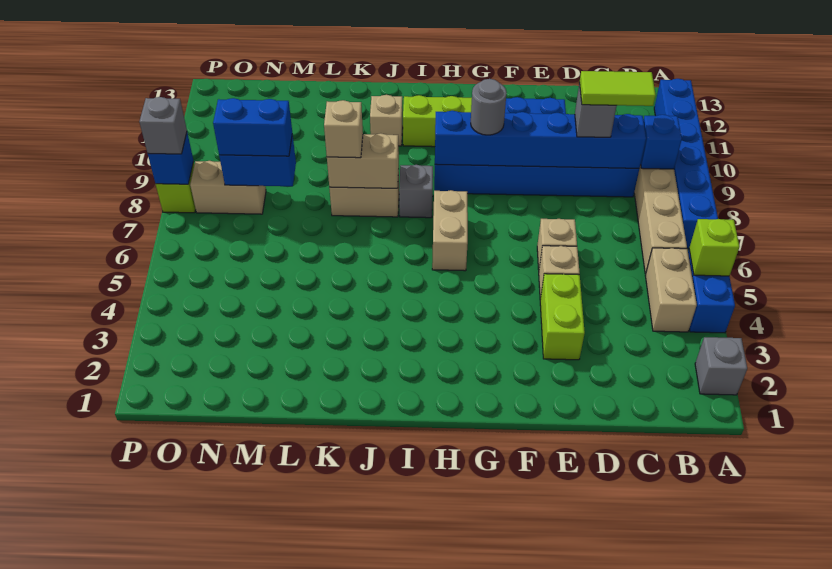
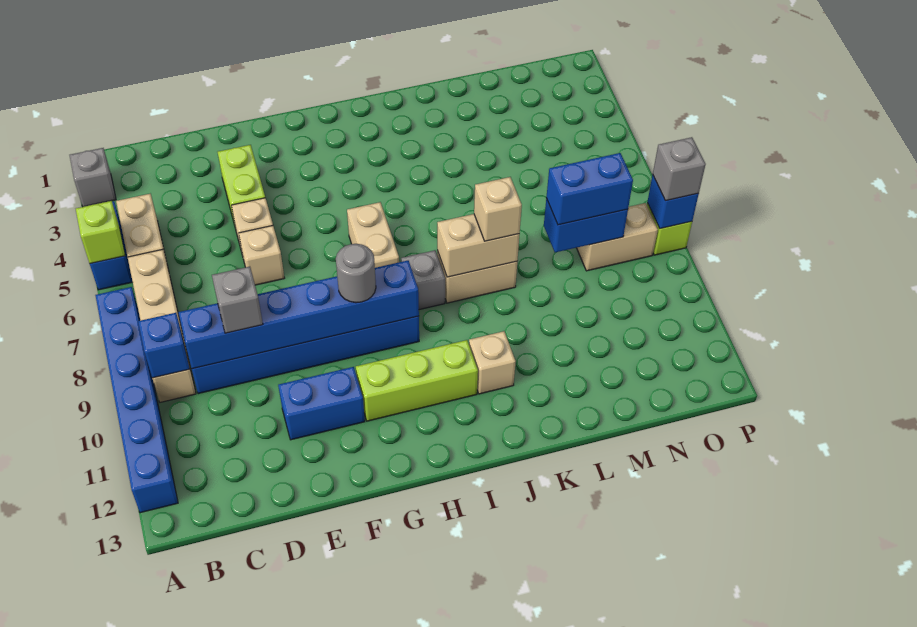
lime tile C9:D9 level 4 -> none

